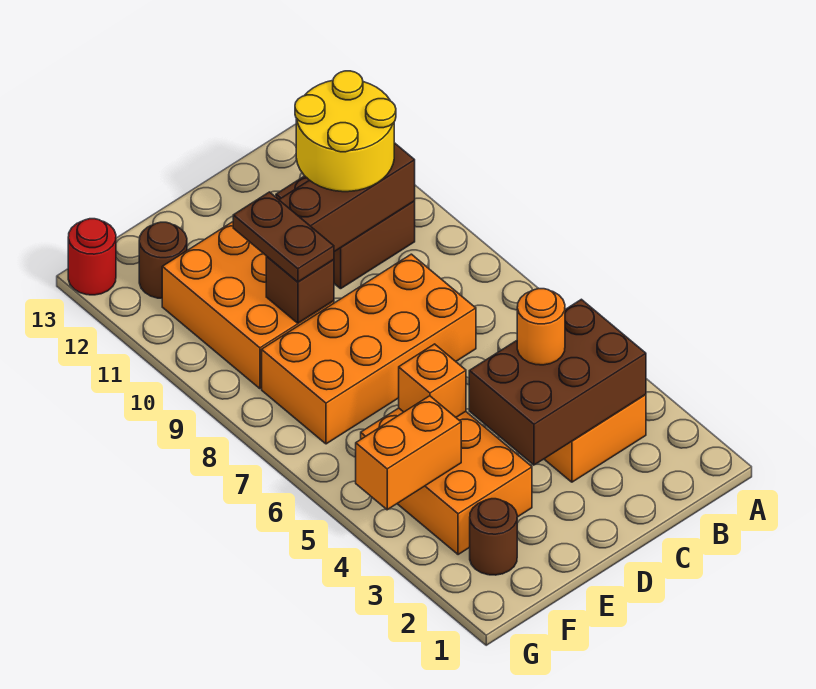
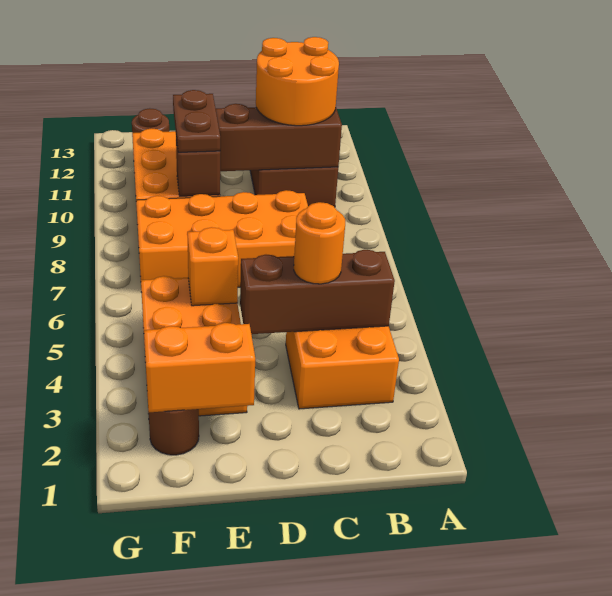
brown brick B3:D4 level 2 -> brown brick B4:D4 level 2
yellow round brick B10:C11 level 3 -> orange round brick B10:C11 level 3
orange brick F4:G4 level 2 -> orange brick E2:F2 level 2
red round brick G13 level 1 -> none

